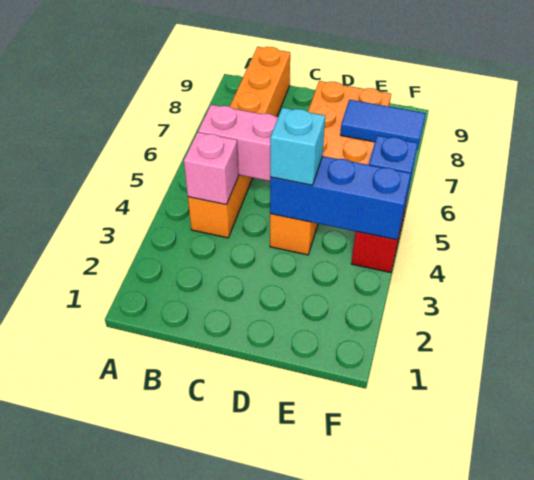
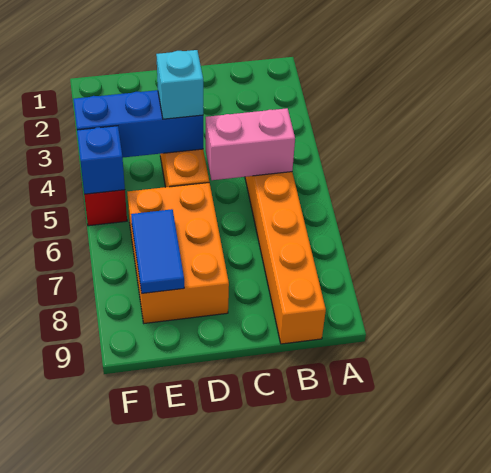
pink brick B4 level 2 -> none
blue tile E7:F7 level 2 -> blue tile E7:E8 level 2

